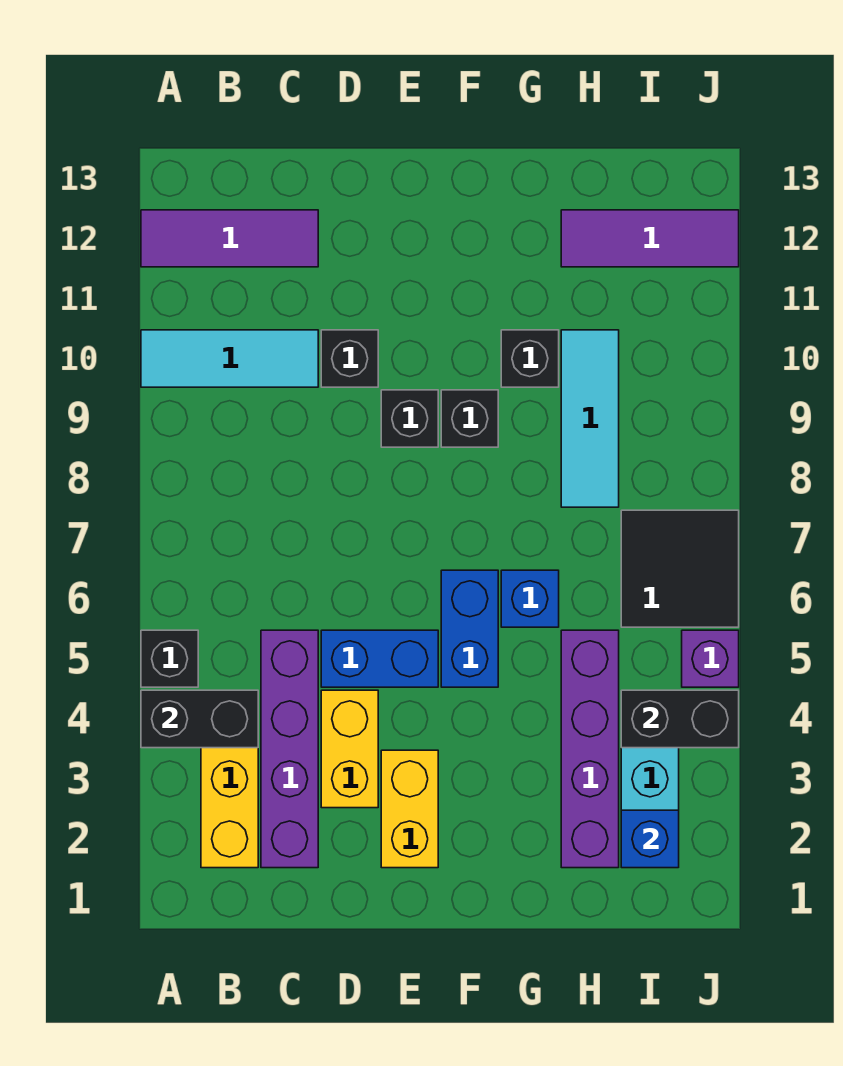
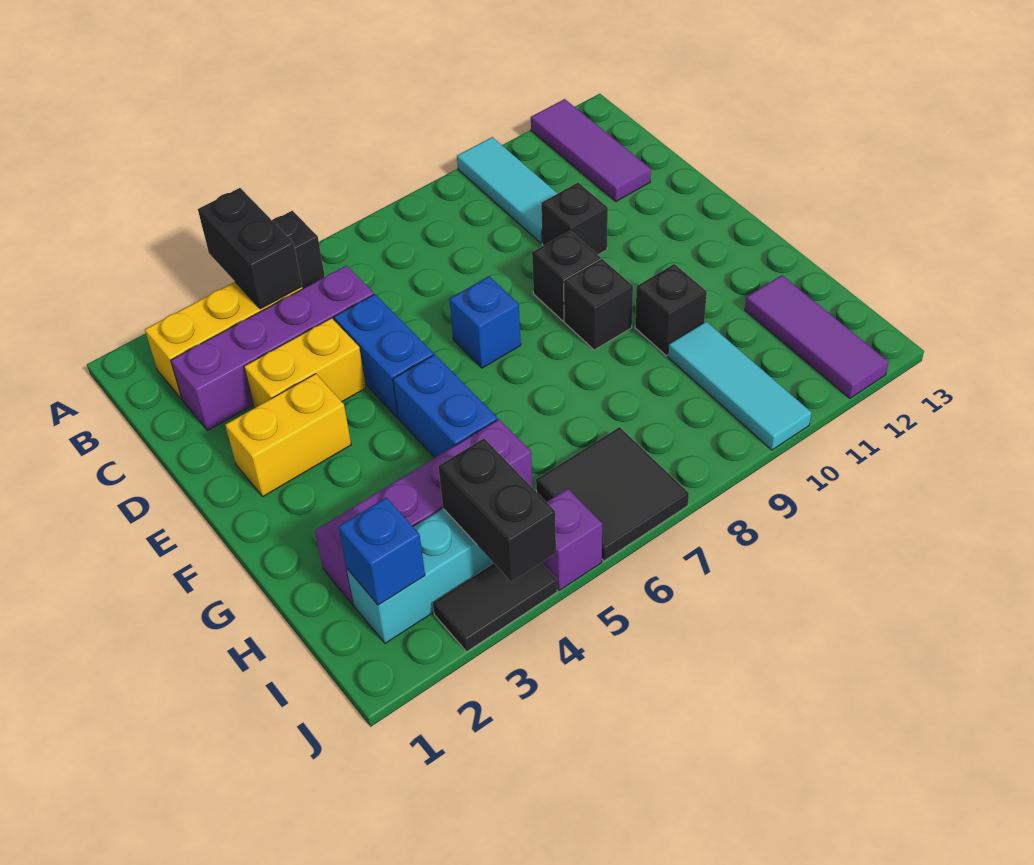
blue brick F5:F6 level 1 -> blue brick F5:G5 level 1
blue brick G6 level 1 -> blue brick E7 level 1
cyan tile H8:H10 level 1 -> cyan tile H10:J10 level 1
none -> black tile J3:J4 level 1

